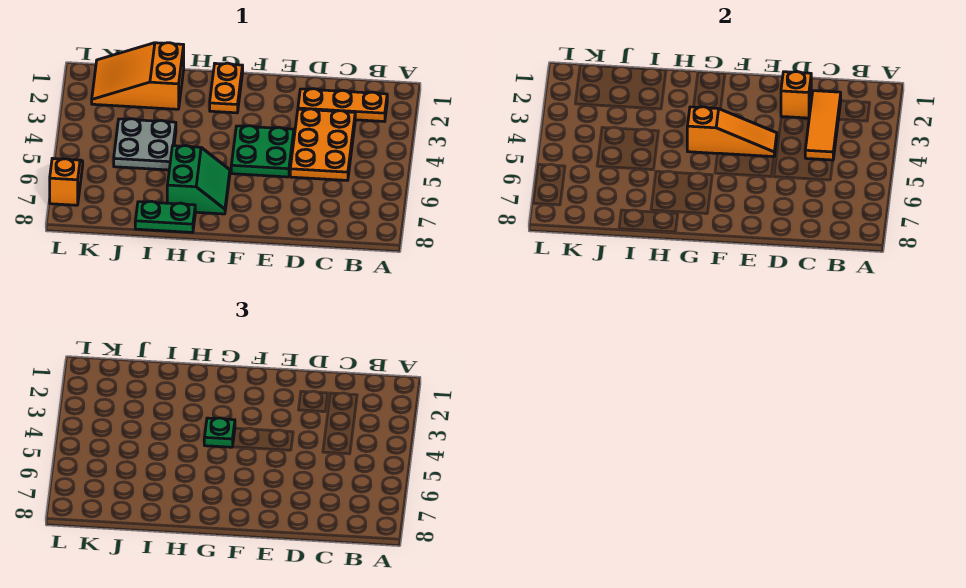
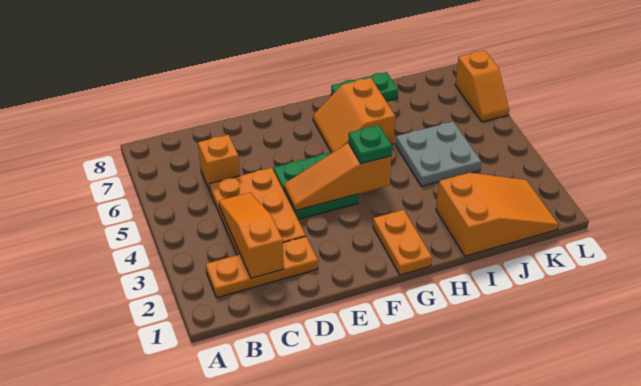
orange tile C2:C4 level 2 -> orange slope C2:C4 level 2 top 2
orange brick D2 level 2 -> orange brick C6 level 1
green slope G6:H7 level 1 top H -> orange slope G6:H7 level 1 top H

